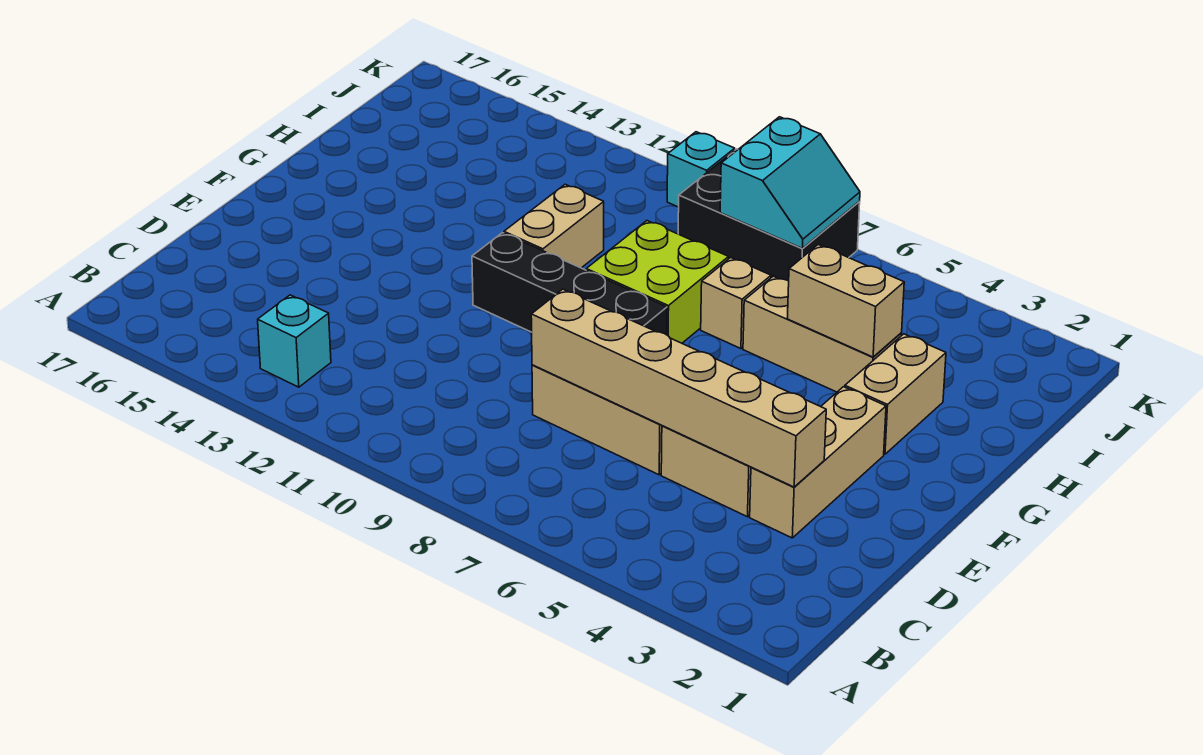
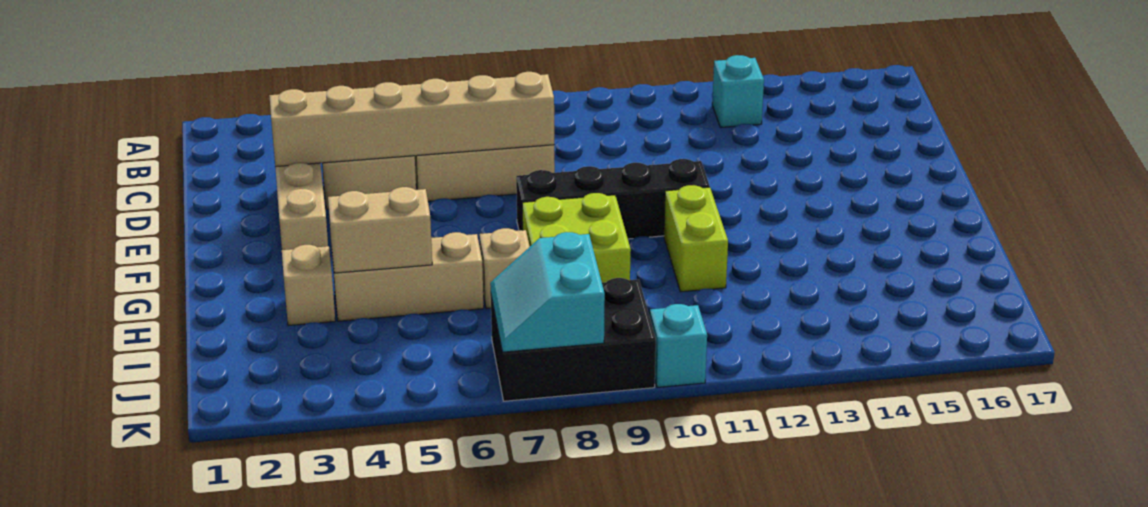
tan brick G3:H3 level 1 -> tan brick H3 level 1
tan brick G11:H11 level 1 -> lime brick G11:H11 level 1

